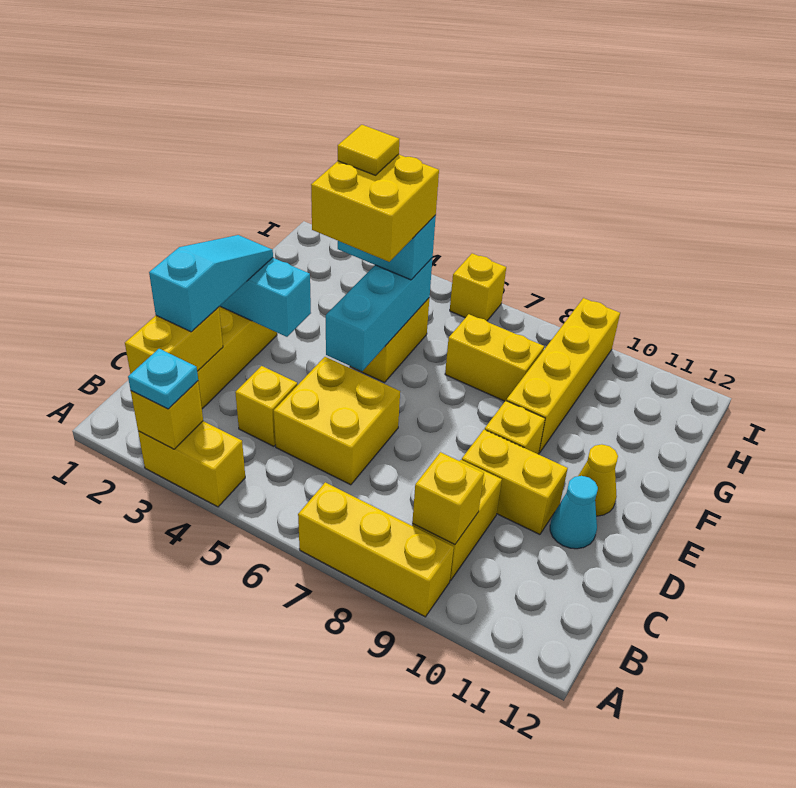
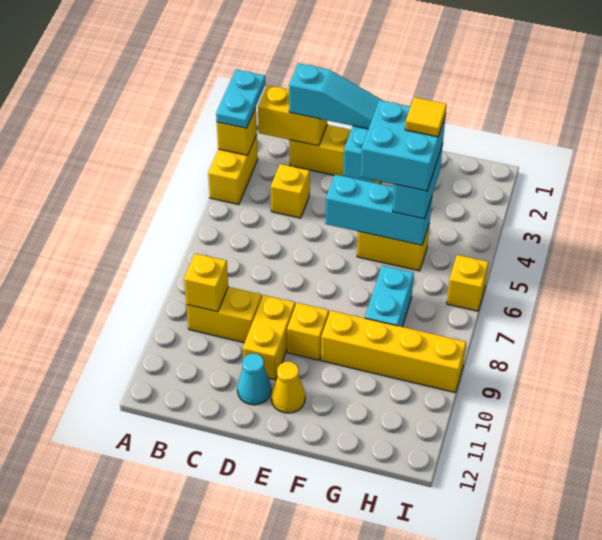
cyan plate A3 level 3 -> cyan plate A2:A3 level 3
yellow brick A7:A9 level 1 -> none
yellow brick C5:D6 level 1 -> none
yellow brick F4:G5 level 4 -> cyan brick F4:G5 level 4
yellow brick G7:G8 level 1 -> cyan brick G7:G8 level 1

